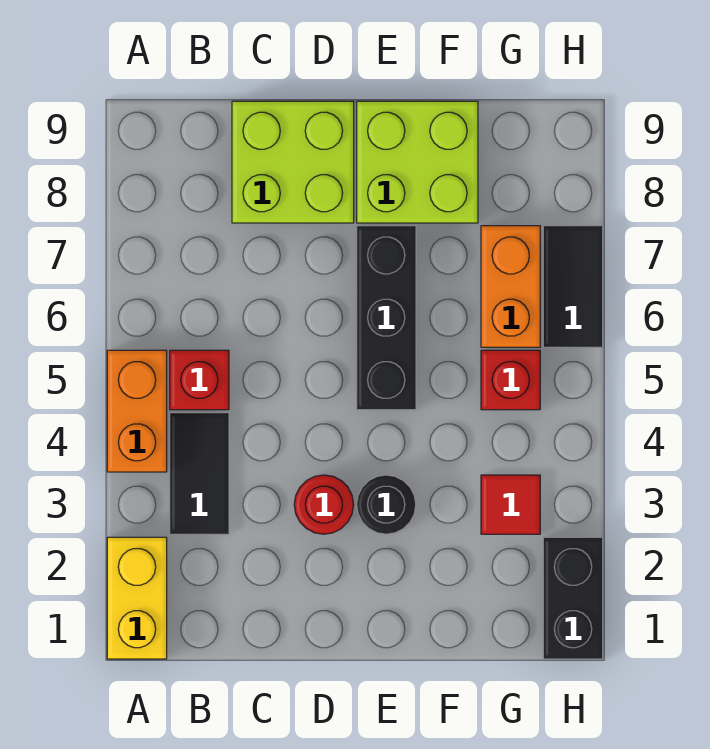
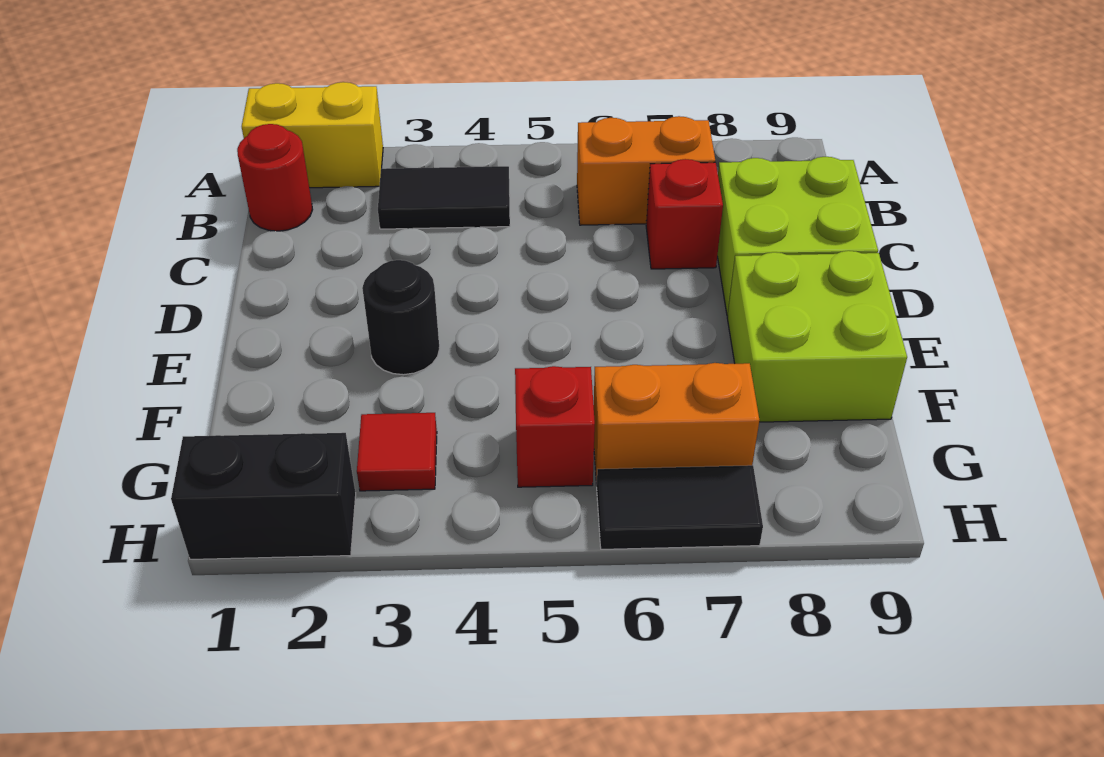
orange brick A4:A5 level 1 -> orange brick B6:B7 level 1
red brick B5 level 1 -> red brick C7 level 1
red round brick D3 level 1 -> red round brick B1 level 1
black brick E5:E7 level 1 -> none

